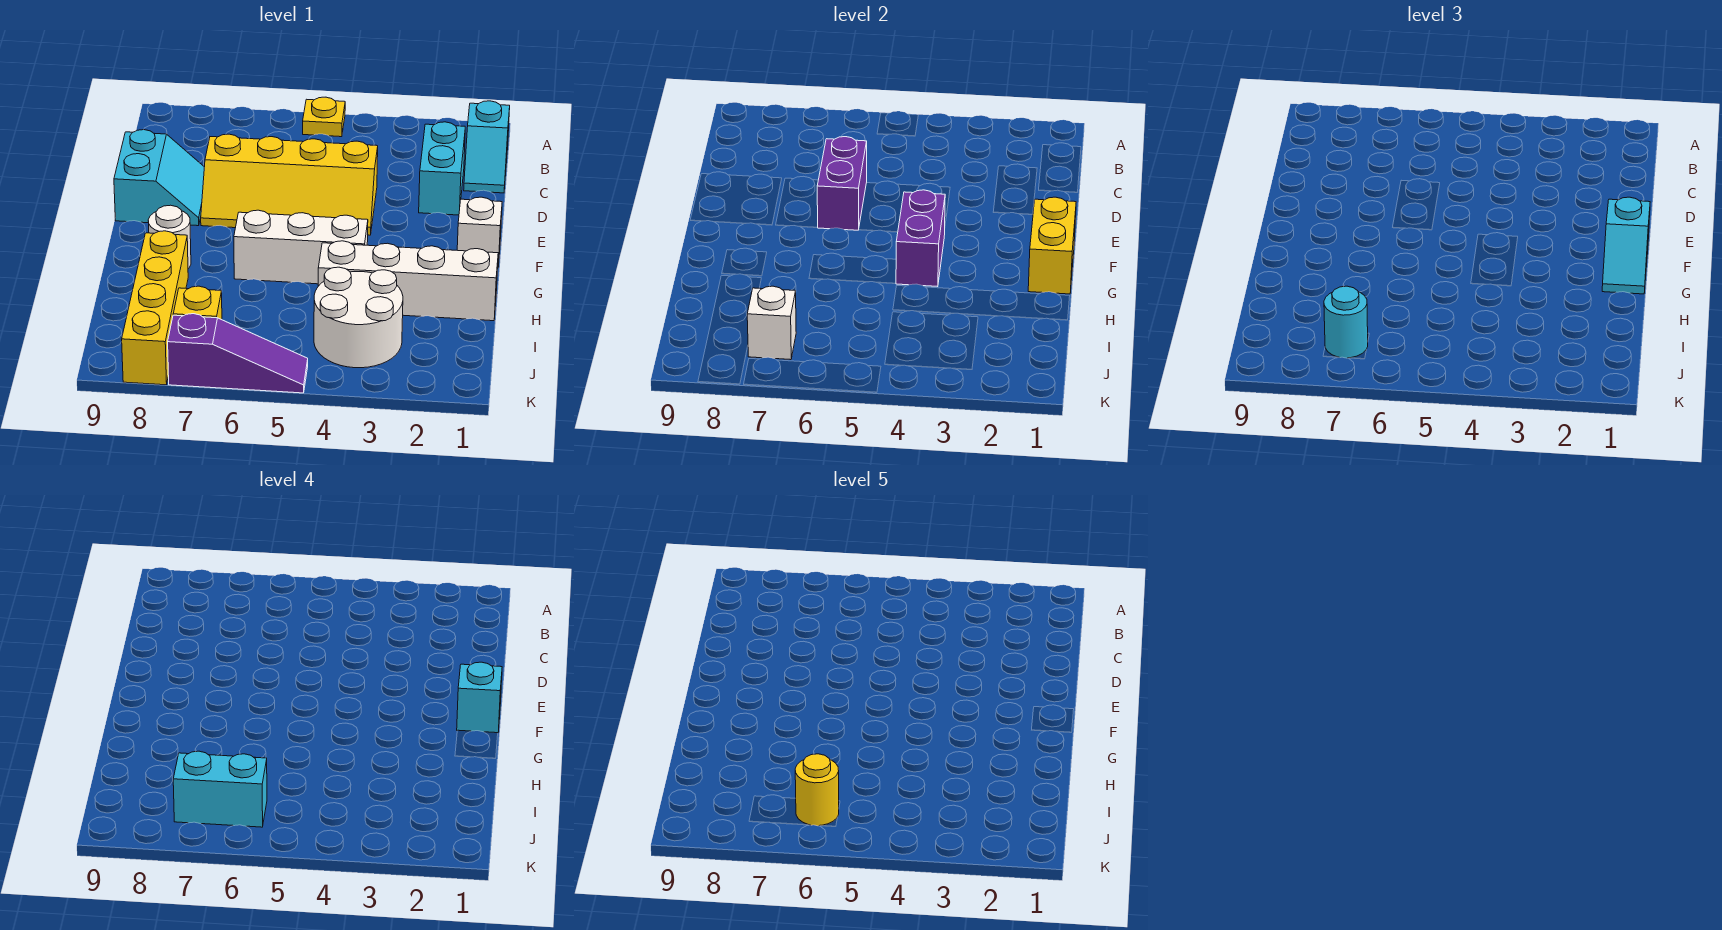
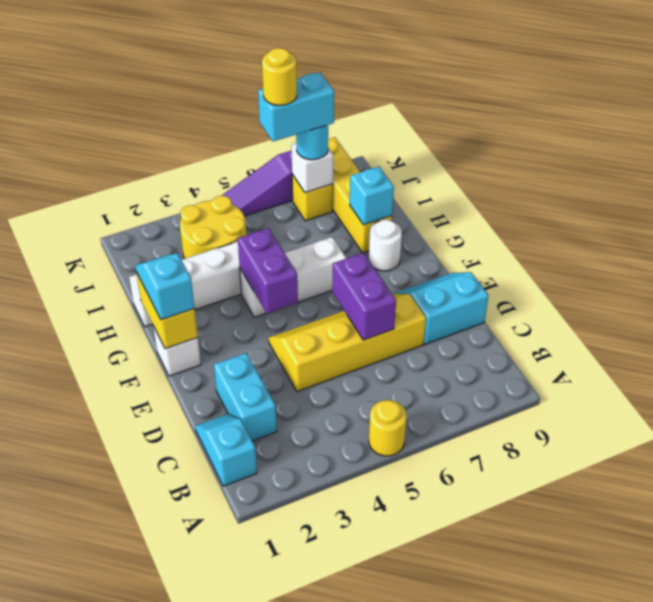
yellow plate A5 level 1 -> yellow round brick A5 level 1
cyan slope D8:E9 level 1 top 9 -> cyan slope D8:E9 level 1 top D
cyan brick F1 level 4 -> cyan brick H8 level 2
white round brick I3:J4 level 1 -> yellow round brick I3:J4 level 1

